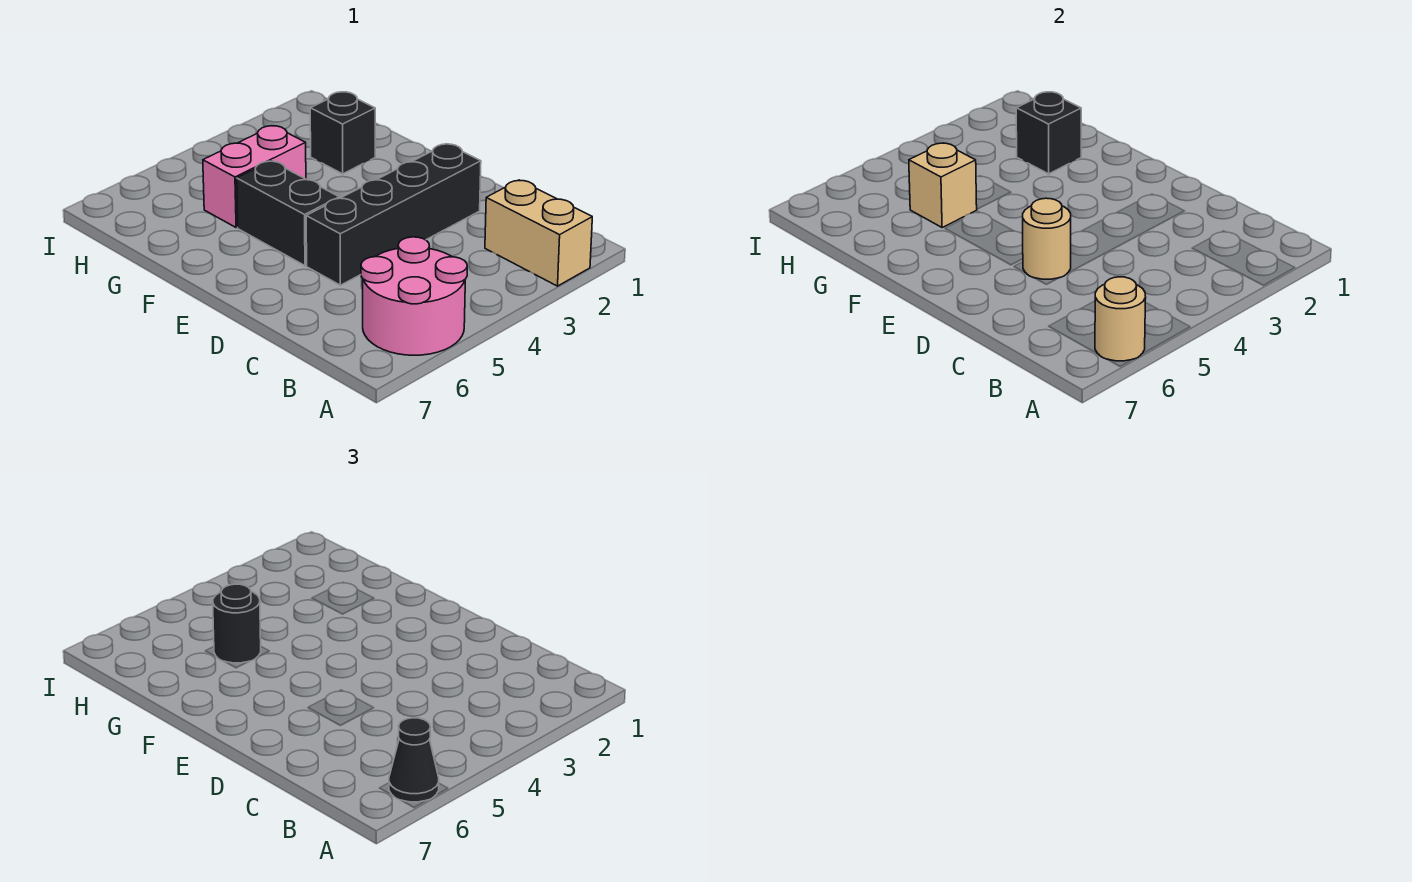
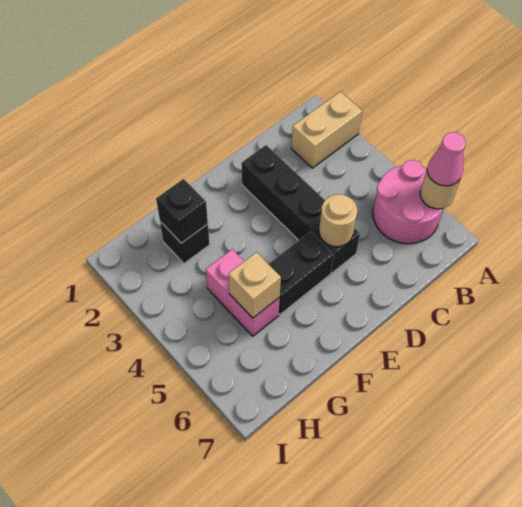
black cone A6 level 3 -> pink cone A6 level 3
black round brick G5 level 3 -> none

